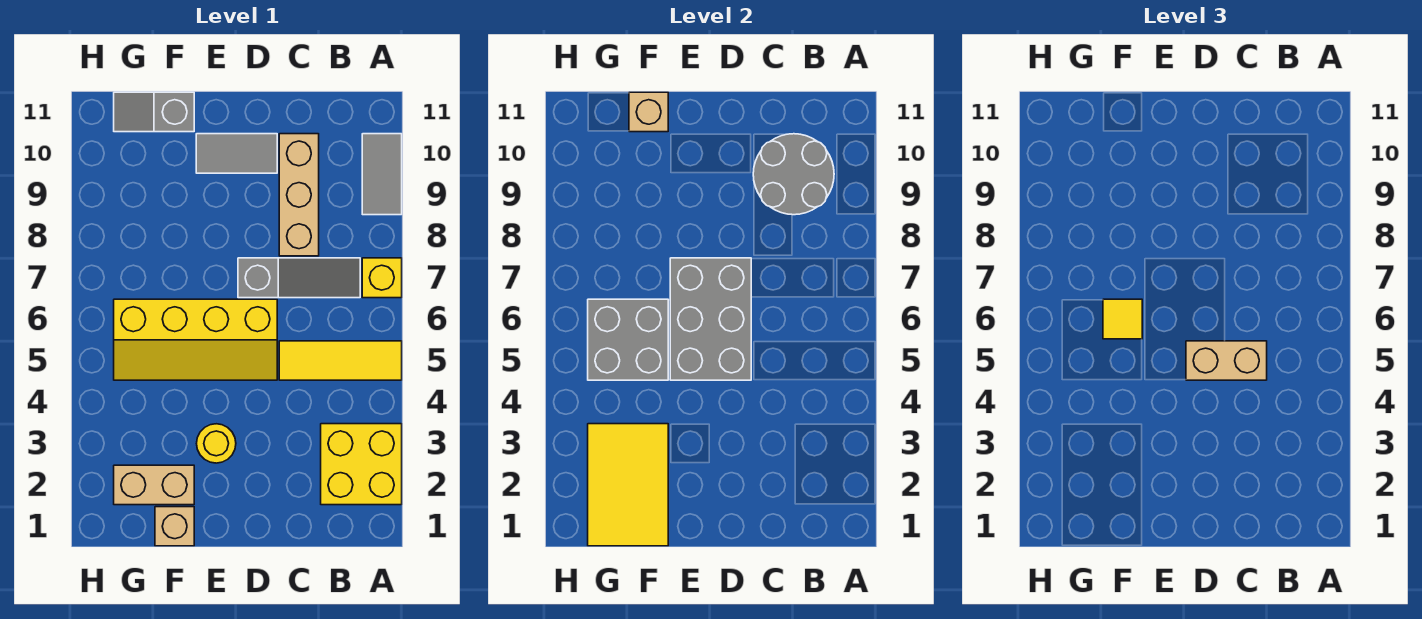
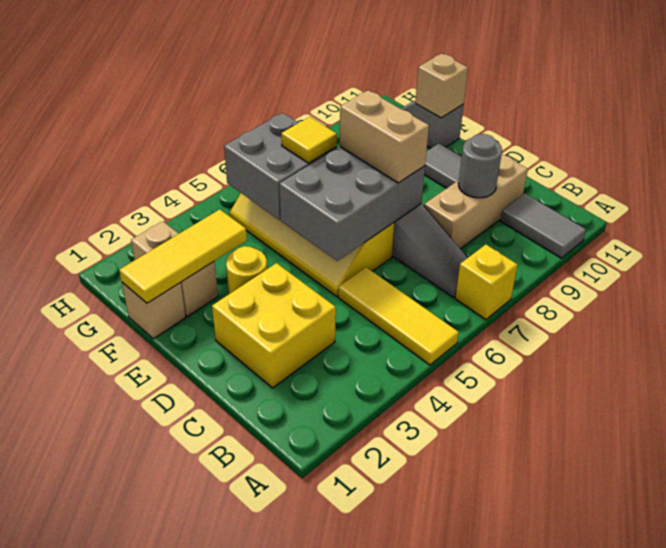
yellow brick A2:B3 level 1 -> yellow brick C2:D3 level 1
grey tile A9:A10 level 1 -> grey tile A10:B10 level 1
grey round brick B9:C10 level 2 -> grey round brick C9 level 2
tan brick C5:D5 level 3 -> tan brick D7:E7 level 3
yellow tile F1:G3 level 2 -> yellow tile F1:F3 level 2

